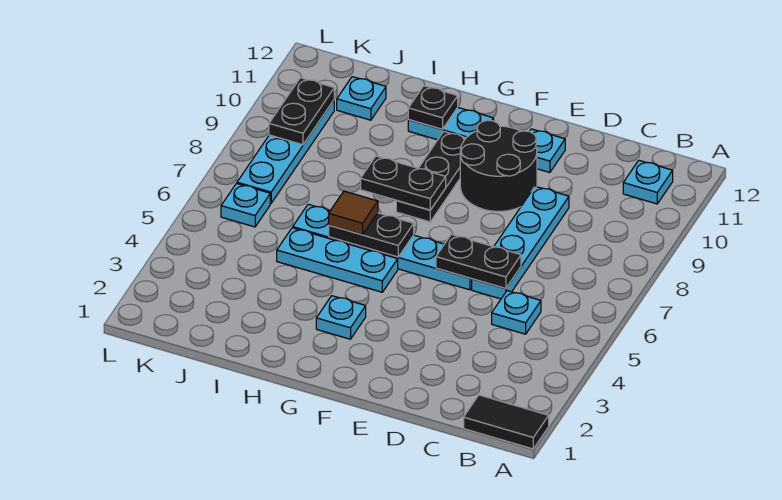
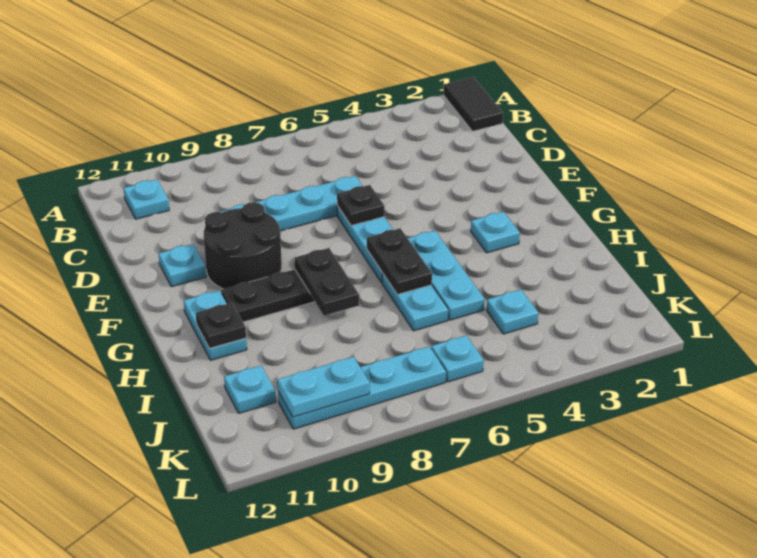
cyan plate C5 level 1 -> cyan plate J4 level 1
black plate D6:E6 level 2 -> black plate E6 level 2
brown tile H6 level 3 -> none
black plate K9:K10 level 2 -> cyan plate K9:K10 level 2

